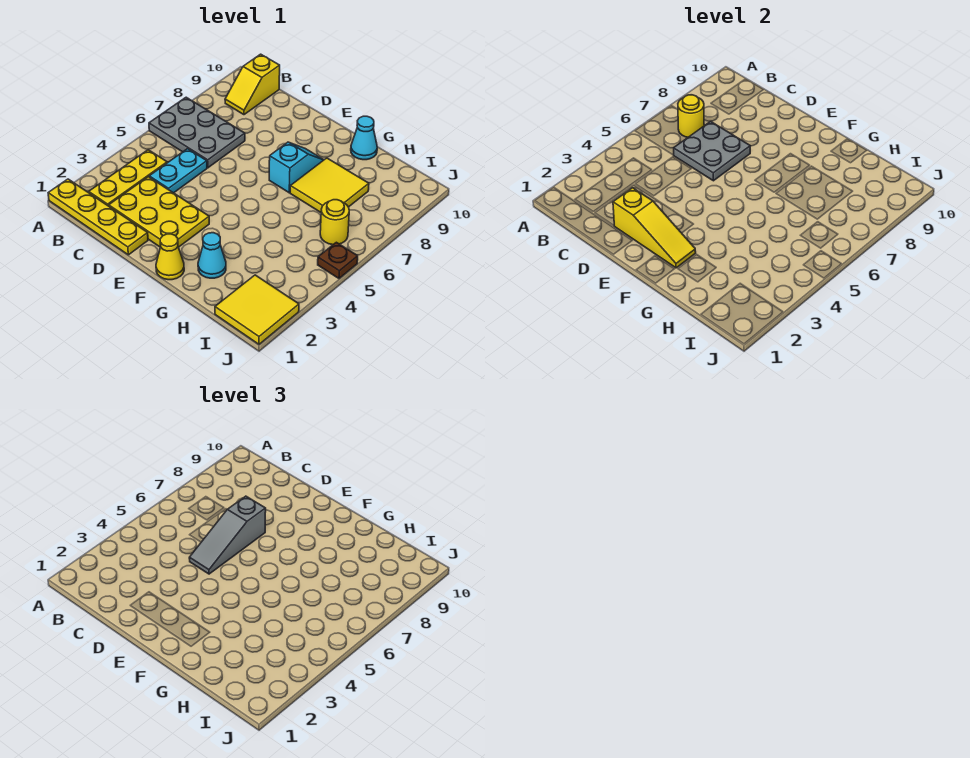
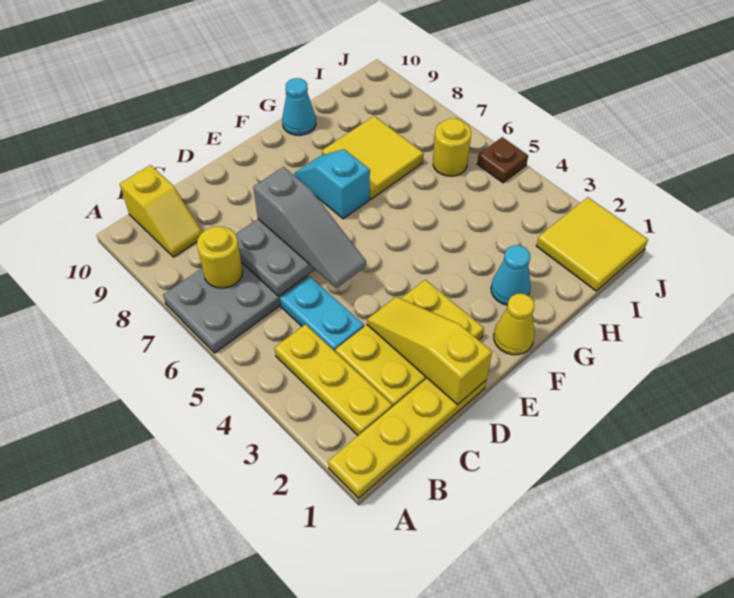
yellow slope D2:F2 level 2 top D -> yellow slope D1:D3 level 2 top 1

